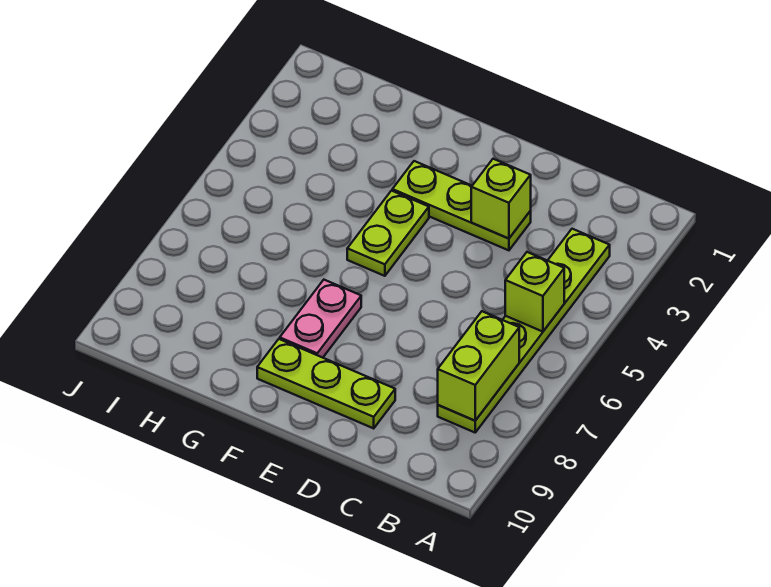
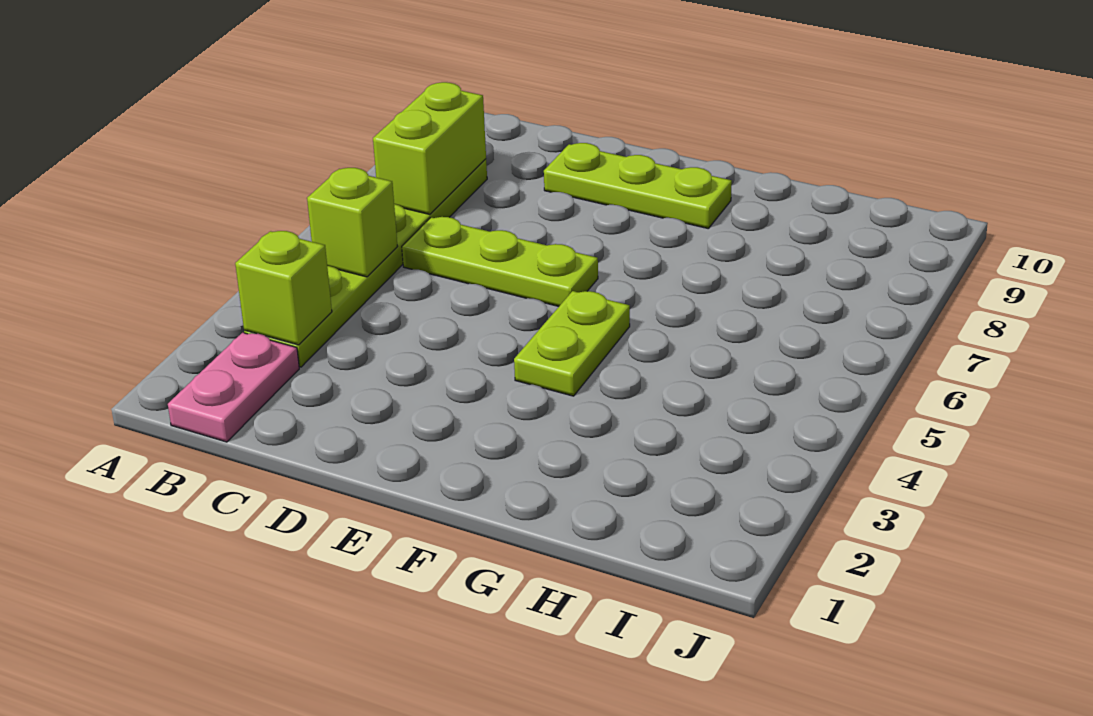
lime plate D3:F3 level 1 -> lime plate C6:E6 level 1
lime brick D3 level 2 -> lime brick B3 level 2
pink plate F7:F8 level 1 -> pink plate B1:B2 level 1

